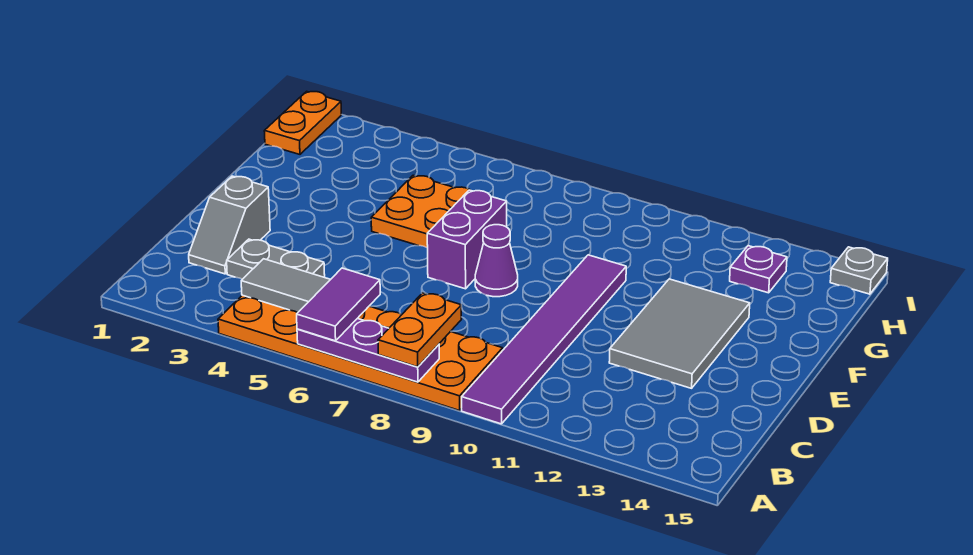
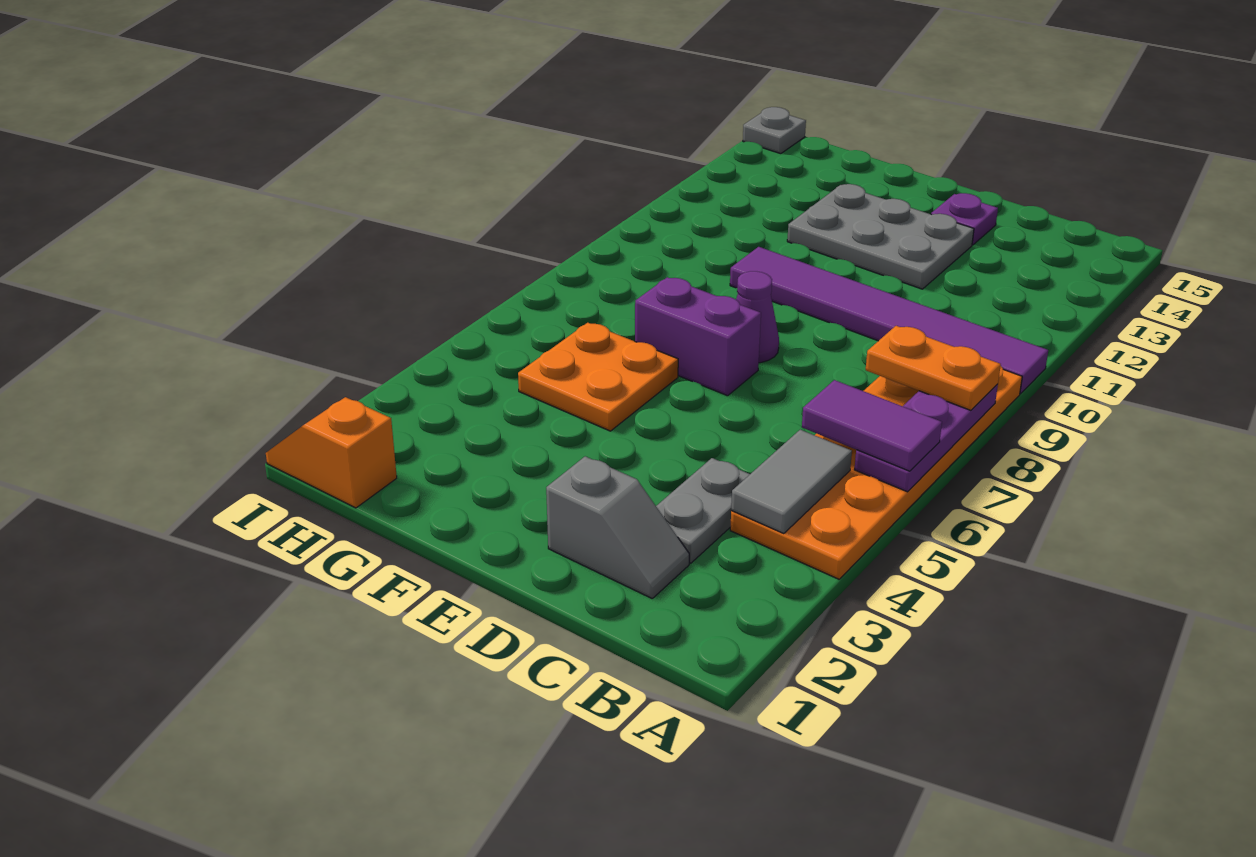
grey tile D12:F13 level 1 -> grey plate D12:F13 level 1
orange plate H1:I1 level 1 -> orange slope H1:I1 level 1 top H
purple plate H13 level 1 -> purple plate D14 level 1

